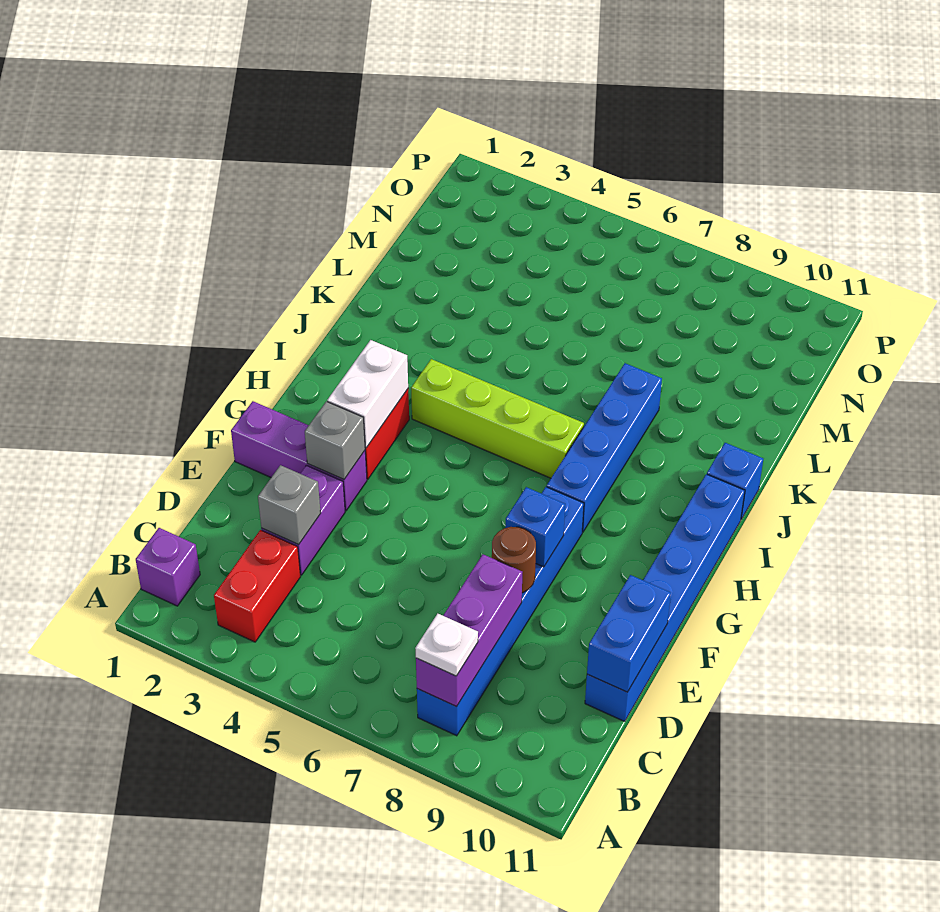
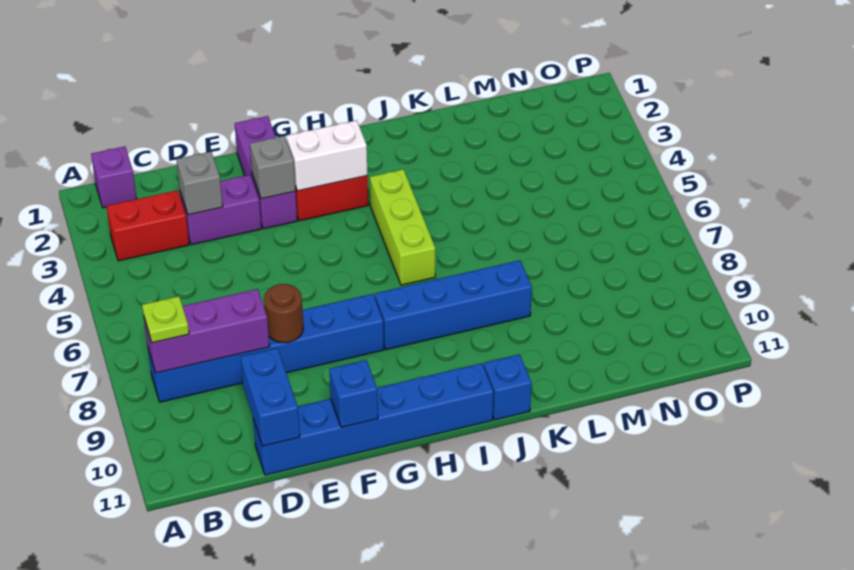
white plate B8 level 3 -> lime plate B8 level 3
blue brick D11:E11 level 2 -> blue brick D10:D11 level 2
blue brick F8 level 2 -> blue brick F11 level 2
lime brick I4:I7 level 1 -> lime brick I4:I6 level 1

